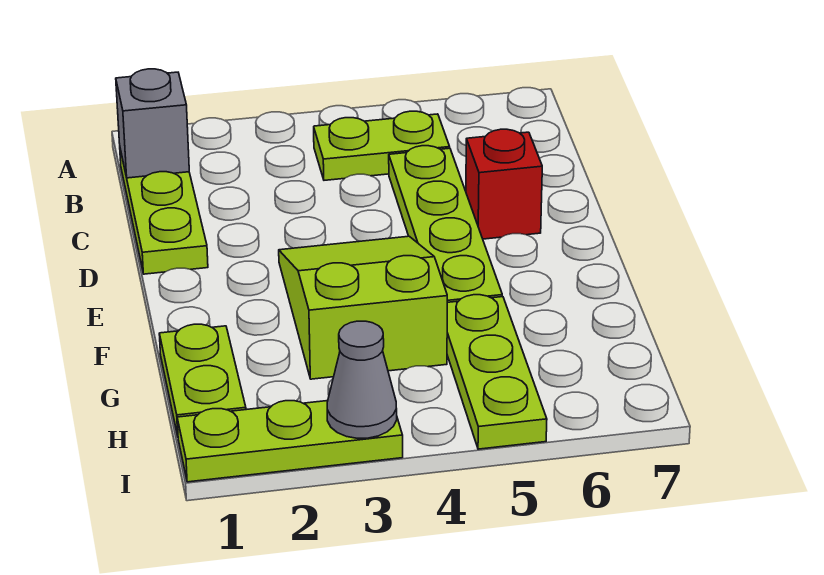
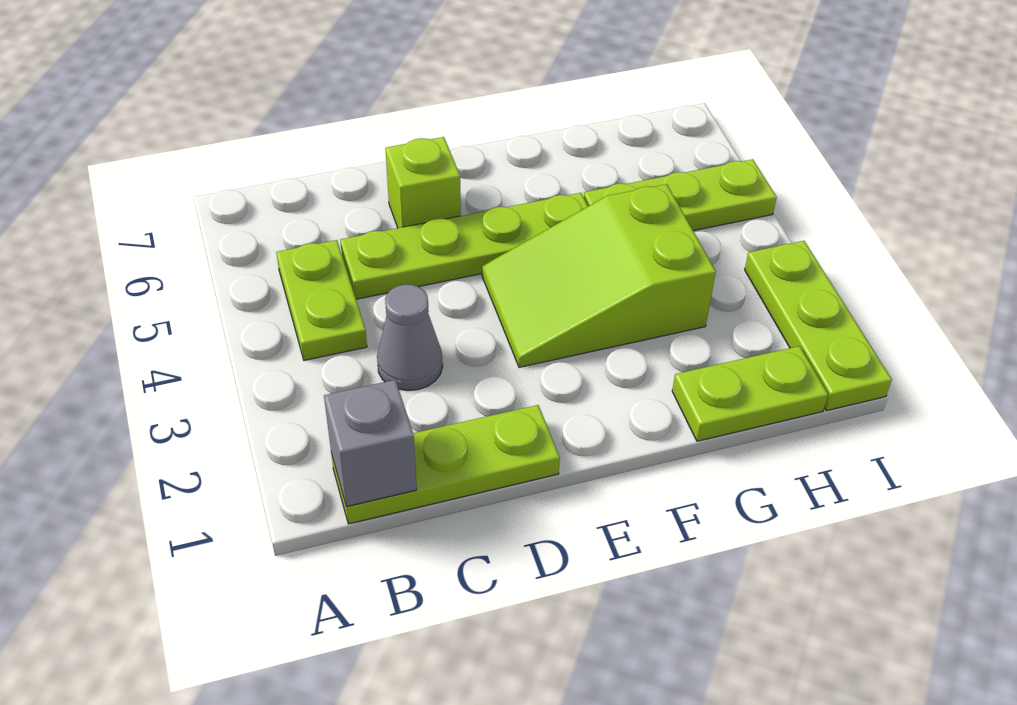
red brick D6 level 1 -> lime brick D6 level 1
grey cone I3 level 2 -> grey cone C3 level 1

